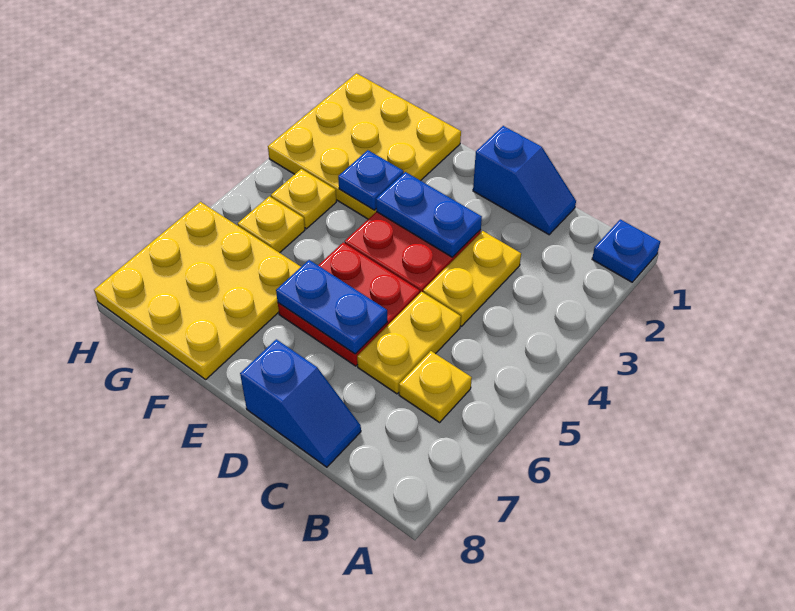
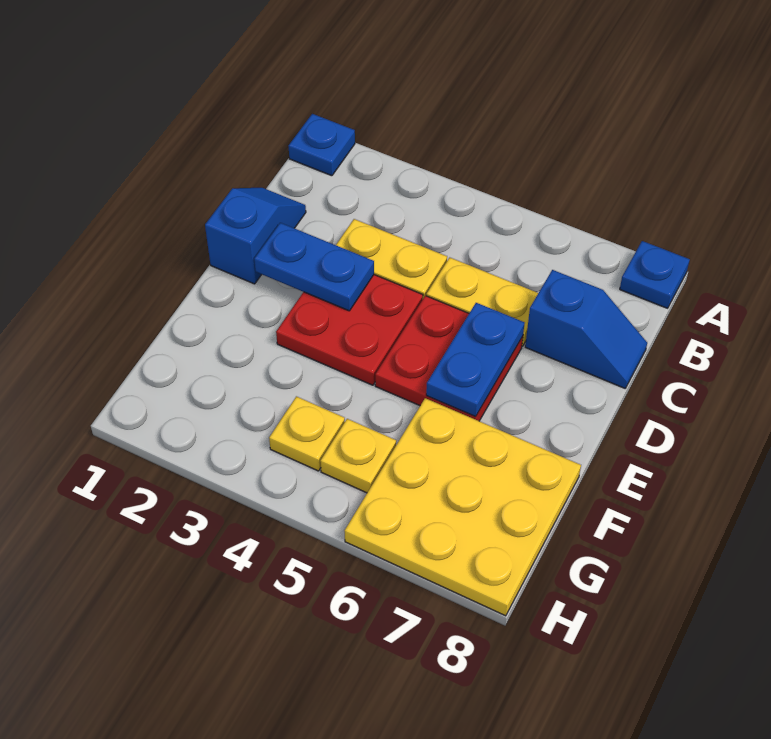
yellow plate B6 level 1 -> none
blue slope C8:D8 level 1 top D -> blue slope C7:C8 level 1 top 7
blue plate D3:E3 level 2 -> blue plate D2:D3 level 2
yellow plate F1:H3 level 1 -> none
blue plate F3 level 2 -> blue plate A8 level 1

